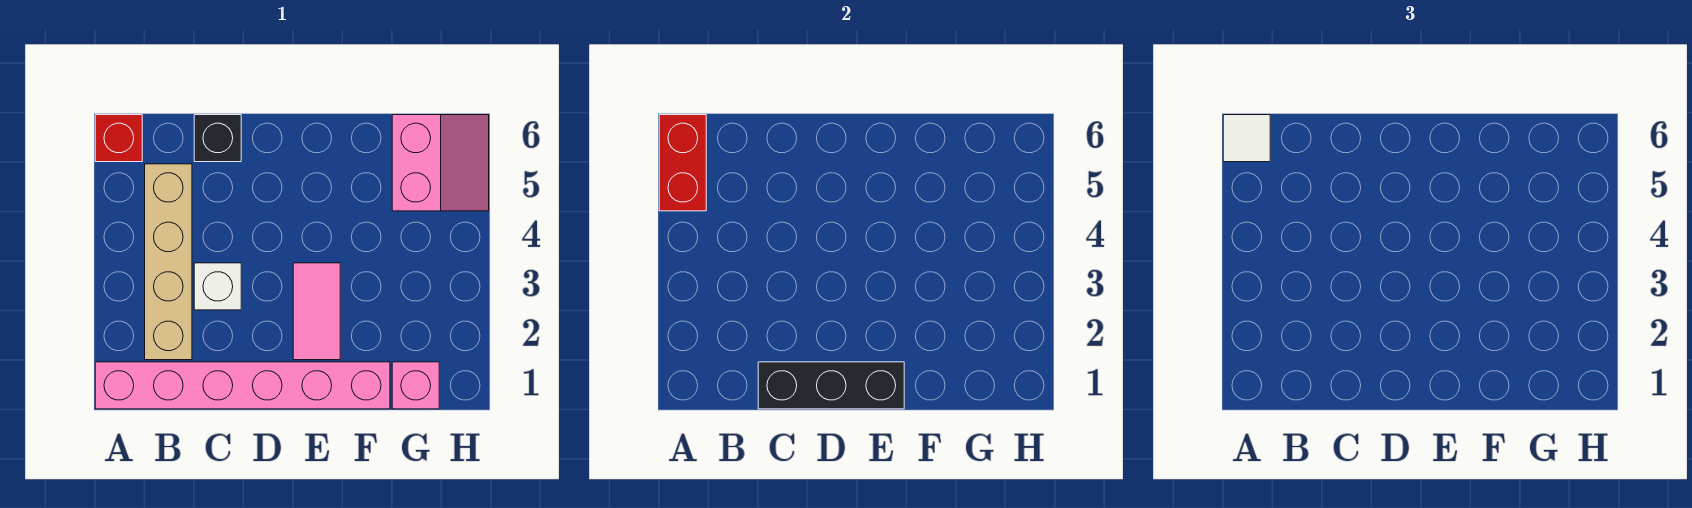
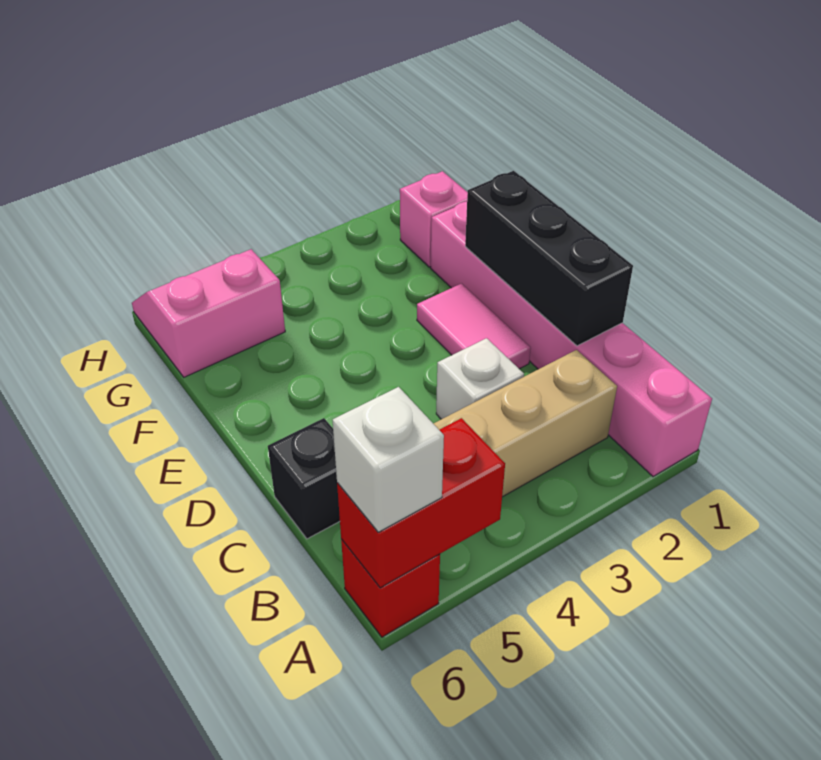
white tile A6 level 3 -> white brick A6 level 3
pink tile E2:E3 level 1 -> pink tile D2:E2 level 1

